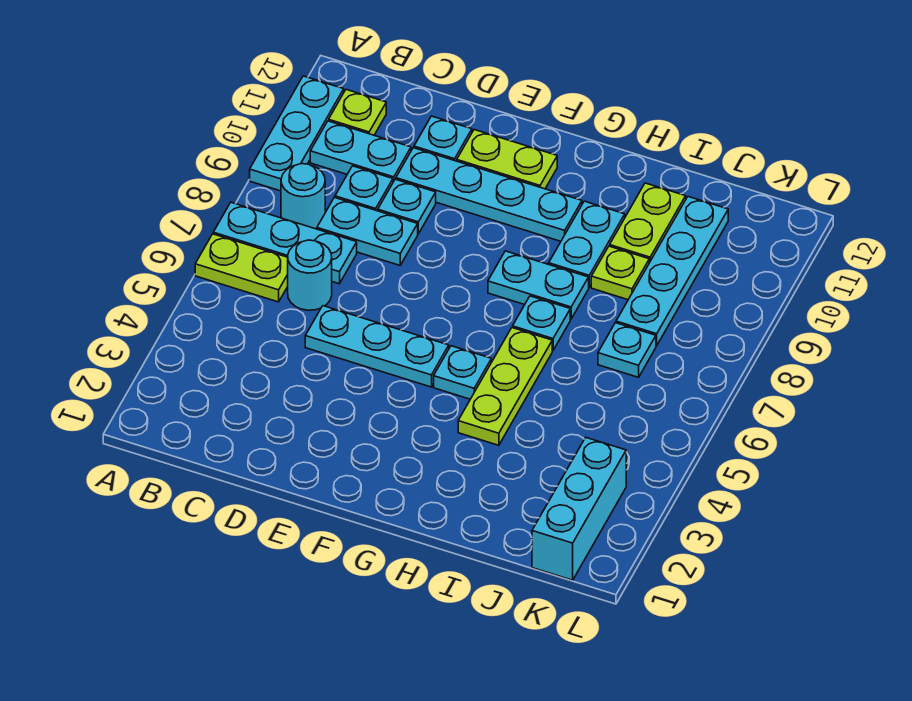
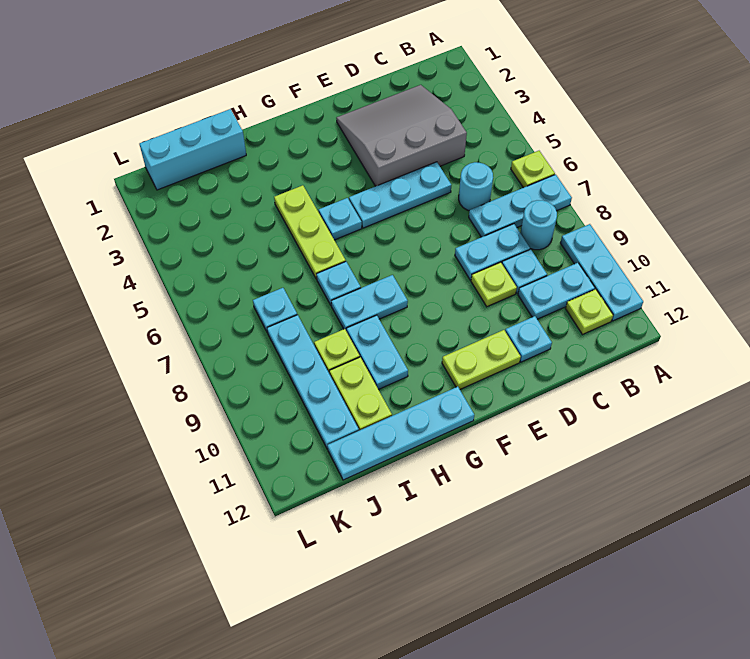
lime plate A6:B6 level 1 -> lime plate A6 level 1
none -> grey slope C2:E4 level 1 top 4
cyan plate D9 level 1 -> lime plate D9 level 1
cyan plate D10:G10 level 1 -> cyan plate G12:J12 level 1
cyan brick K1:K3 level 1 -> cyan brick I1:K1 level 1

